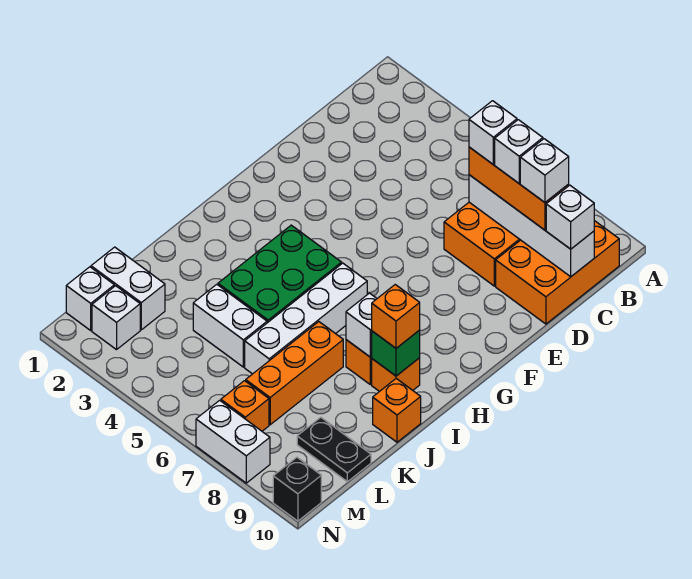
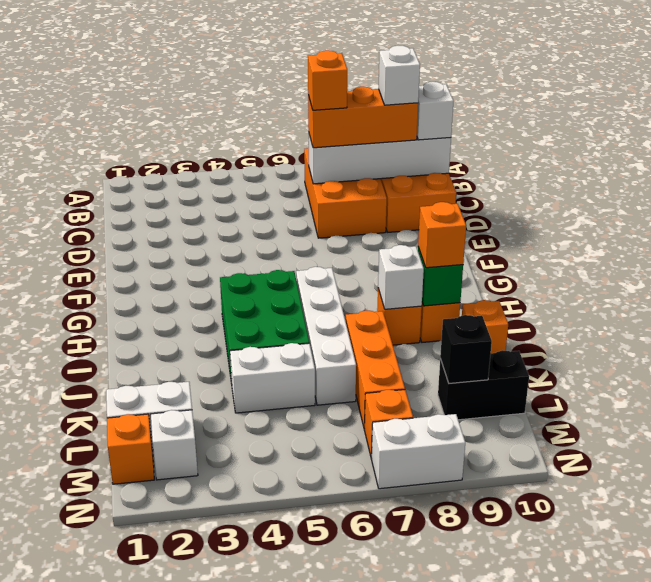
white brick C7 level 4 -> orange brick C7 level 4
white brick C8 level 4 -> none
black plate L9:L10 level 1 -> black brick L9:L10 level 1
white brick M1 level 1 -> orange brick M1 level 1
black brick N10 level 1 -> black brick L9 level 2

